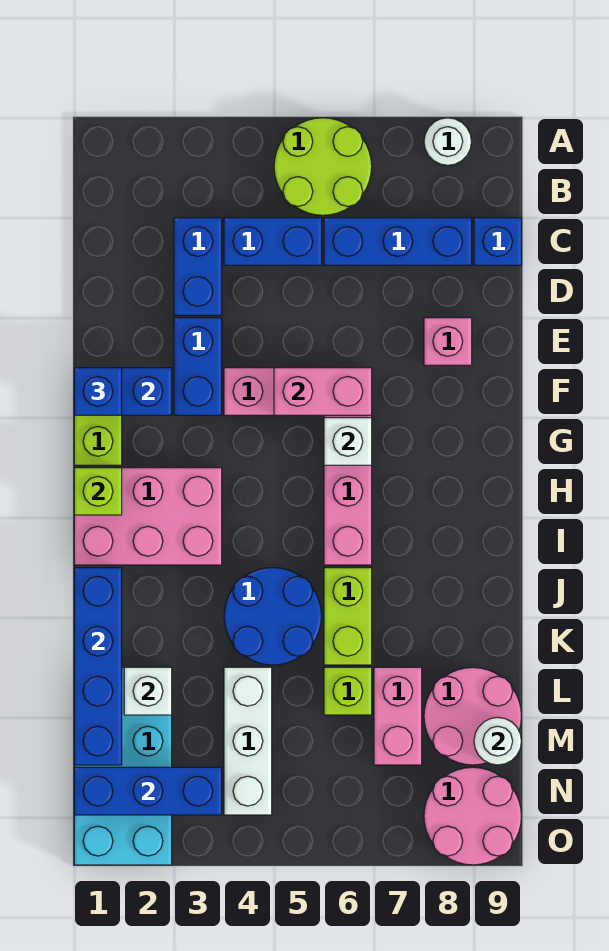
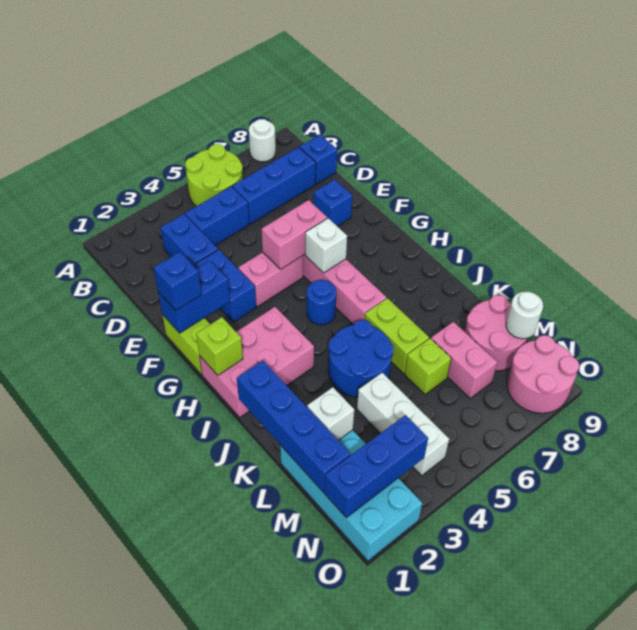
pink brick E8 level 1 -> blue brick E8 level 1
none -> blue round brick H5 level 1

